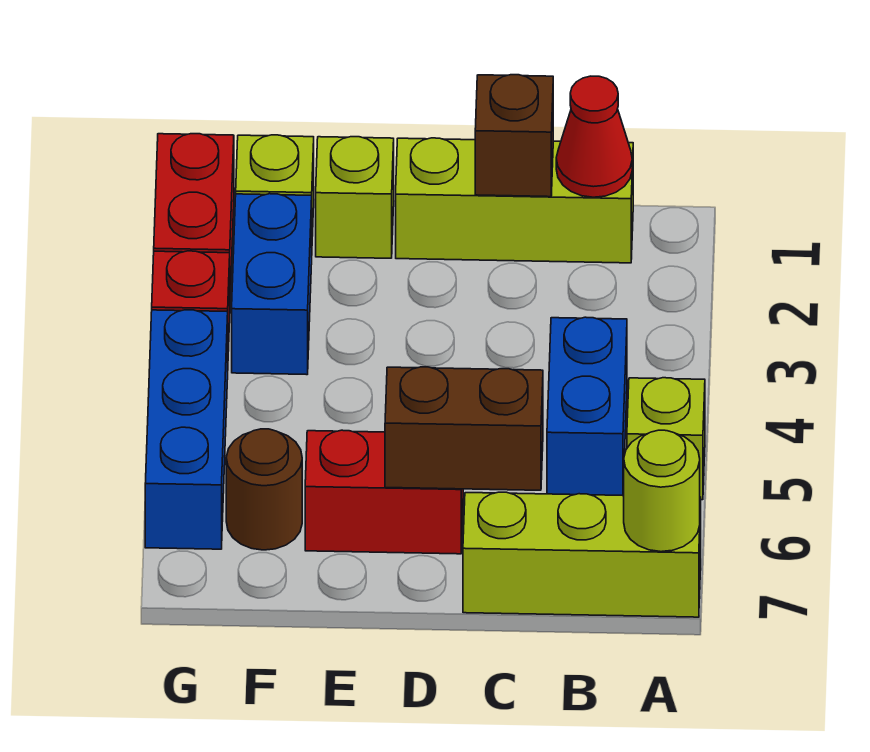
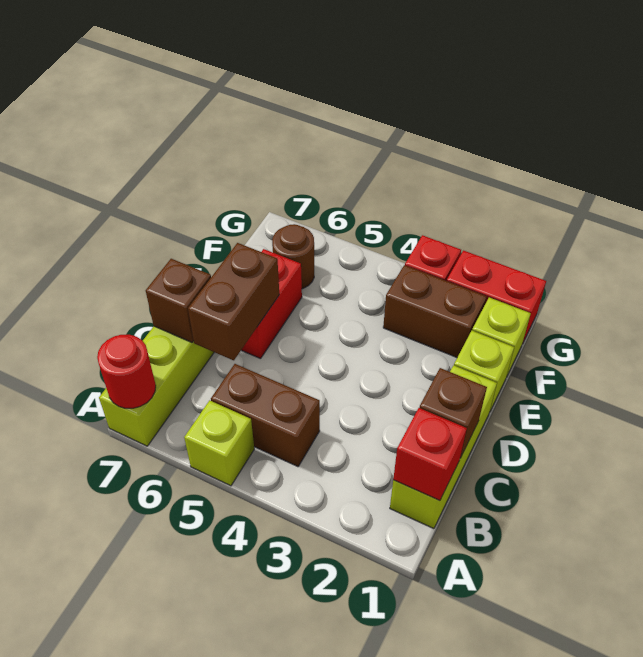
lime round brick A7 level 2 -> red round brick A7 level 2
red cone B1 level 2 -> red brick B1 level 2
blue brick B4:B5 level 1 -> brown brick B4:B5 level 1
none -> brown brick C7 level 2
blue brick F2:F3 level 1 -> brown brick F2:F3 level 1
blue brick G4:G6 level 1 -> none

